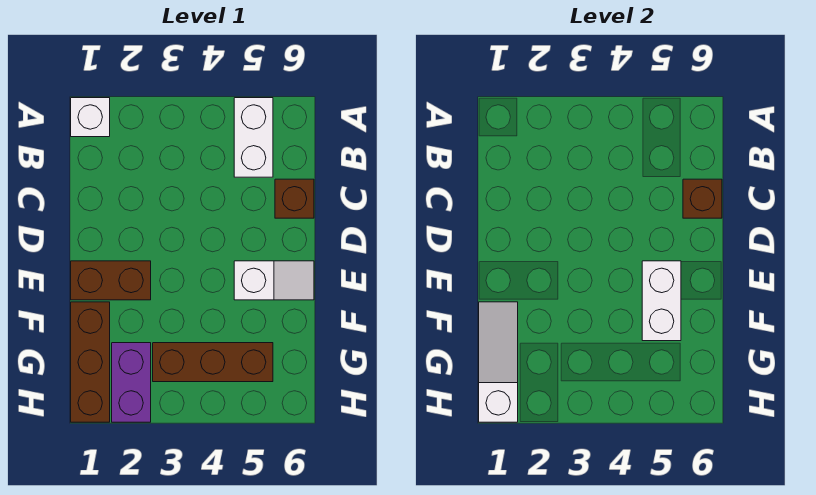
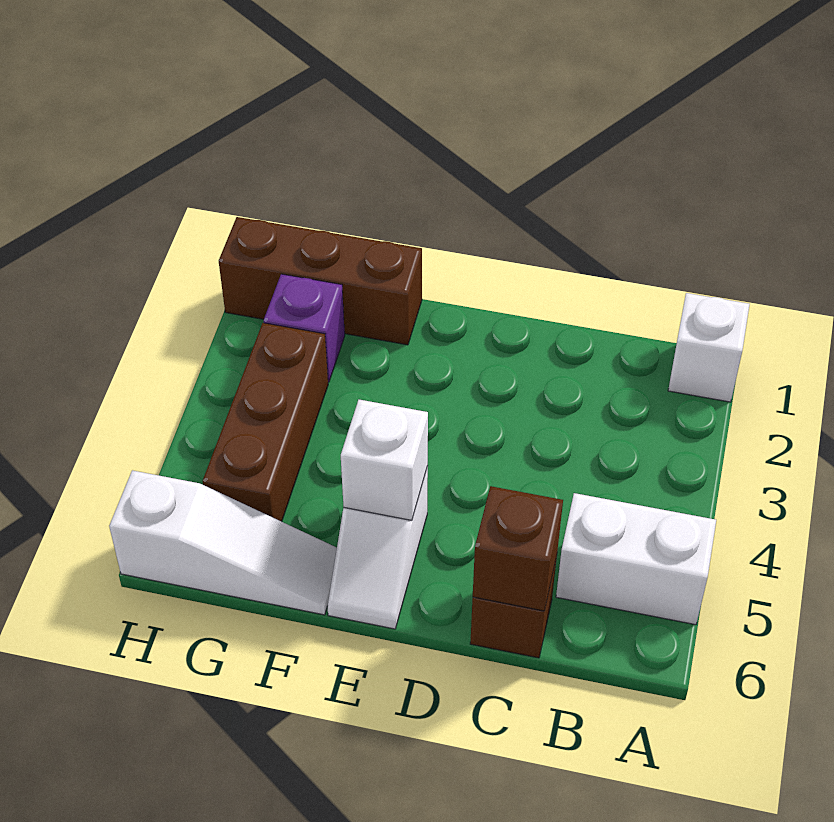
brown brick E1:E2 level 1 -> none
white brick E5:F5 level 2 -> white brick E5 level 2
white slope F1:H1 level 2 top H -> white slope F6:H6 level 1 top H
purple brick G2:H2 level 1 -> purple brick G2 level 1

